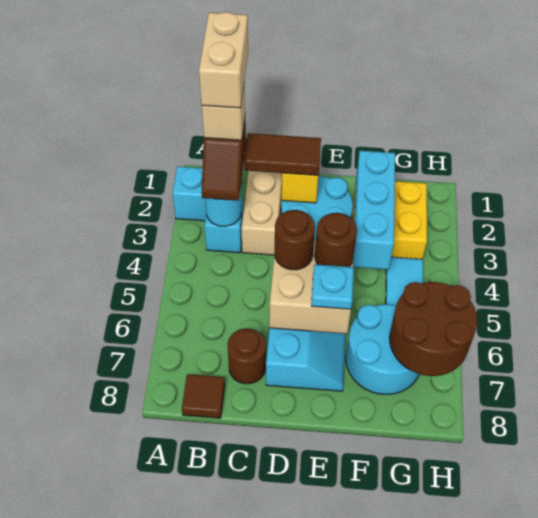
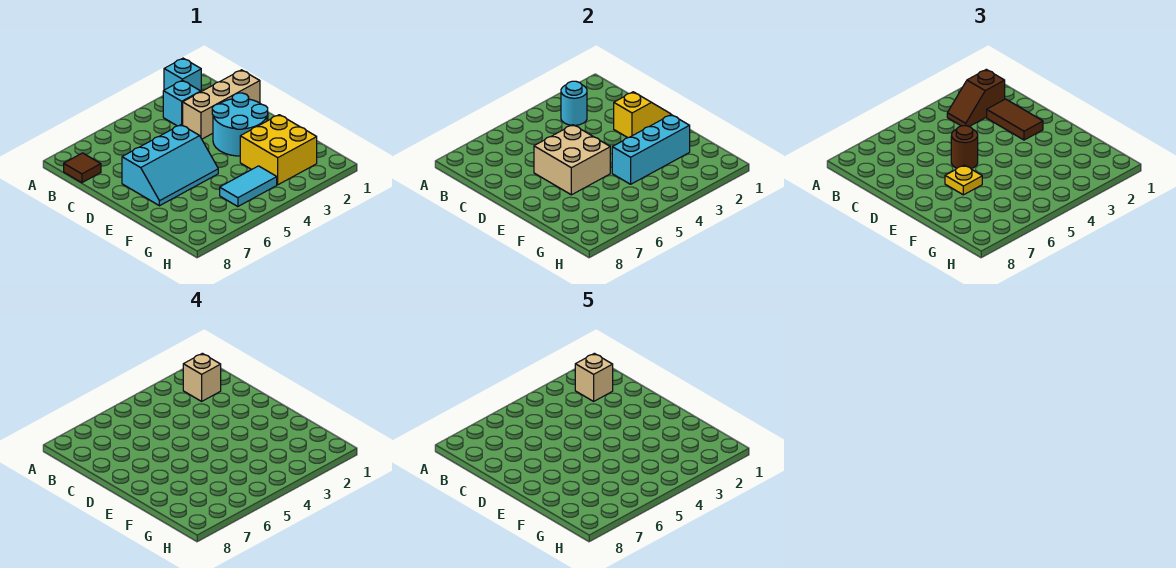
tan brick B1:B2 level 5 -> tan brick B2 level 5
brown round brick C7 level 1 -> none
brown round brick E5 level 3 -> none
cyan plate E6 level 3 -> yellow plate E6 level 3
cyan round brick F6:G7 level 1 -> none
brown round brick G6:H7 level 2 -> none

